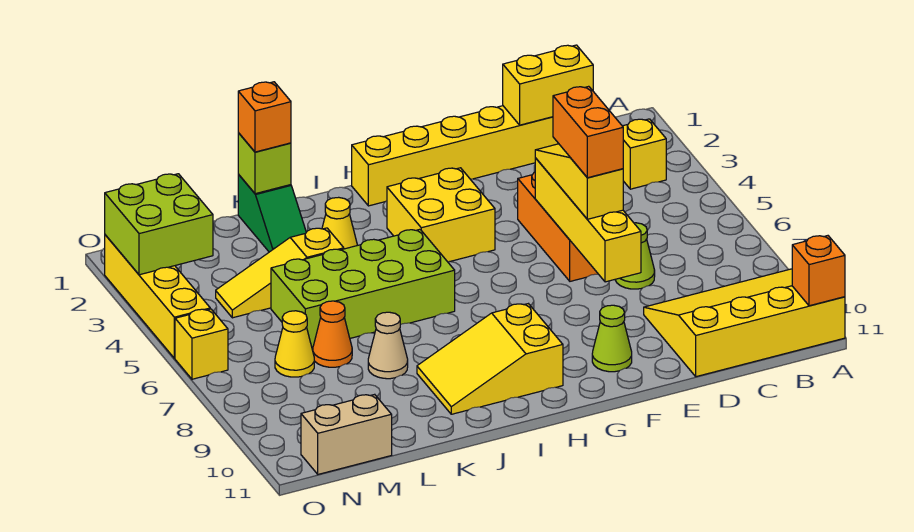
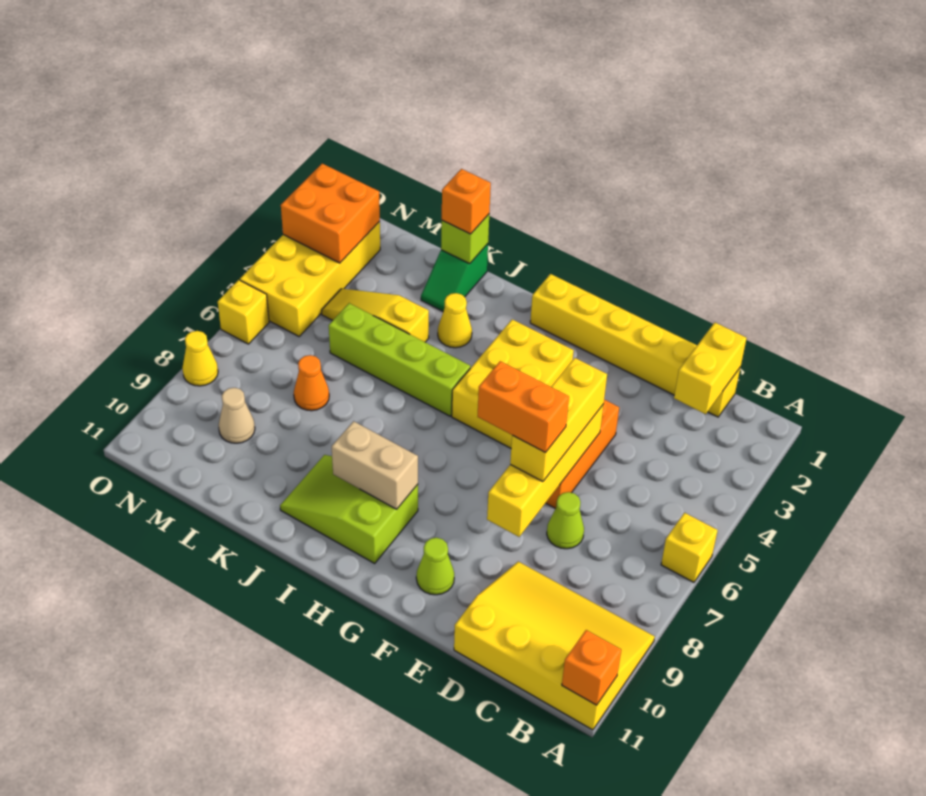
yellow brick B3 level 1 -> yellow brick A6 level 1
yellow brick C1:D1 level 2 -> yellow brick C1:C2 level 2
yellow slope E5:E7 level 3 top 7 -> yellow brick E5:E7 level 3
orange brick E6:E7 level 4 -> orange brick E7:F7 level 4
yellow brick G3:H4 level 1 -> yellow brick G3:H5 level 1
yellow slope H9:J10 level 1 top H -> lime slope H9:J10 level 1 top H
lime brick I5:L6 level 1 -> lime brick I5:L5 level 1
tan cone K8 level 1 -> tan cone M9 level 1
yellow cone M7 level 1 -> yellow cone O8 level 1
tan brick M11:N11 level 1 -> tan brick H9:I9 level 2
lime brick N2:O3 level 2 -> orange brick N2:O3 level 2
yellow brick O2:O5 level 1 -> yellow brick N2:O5 level 1

